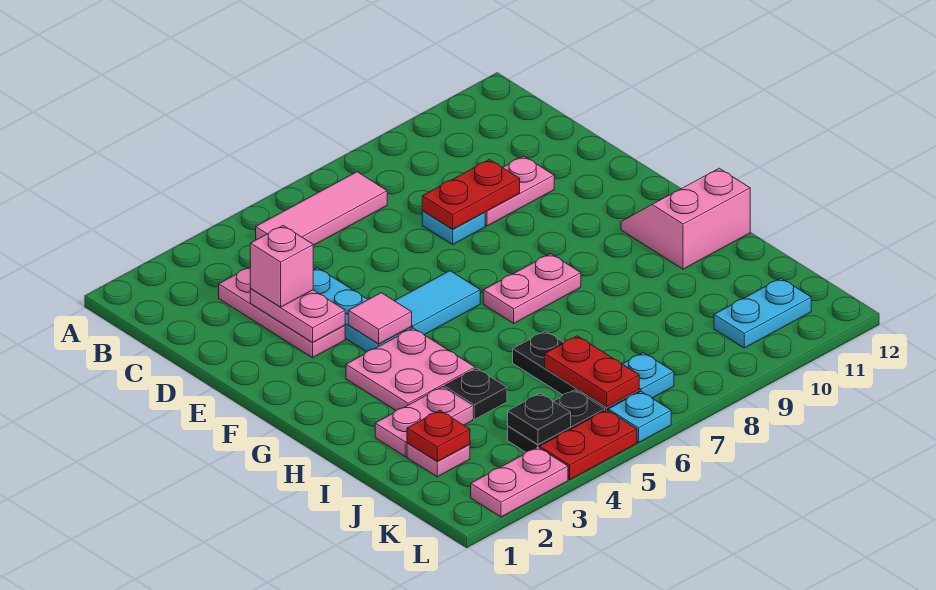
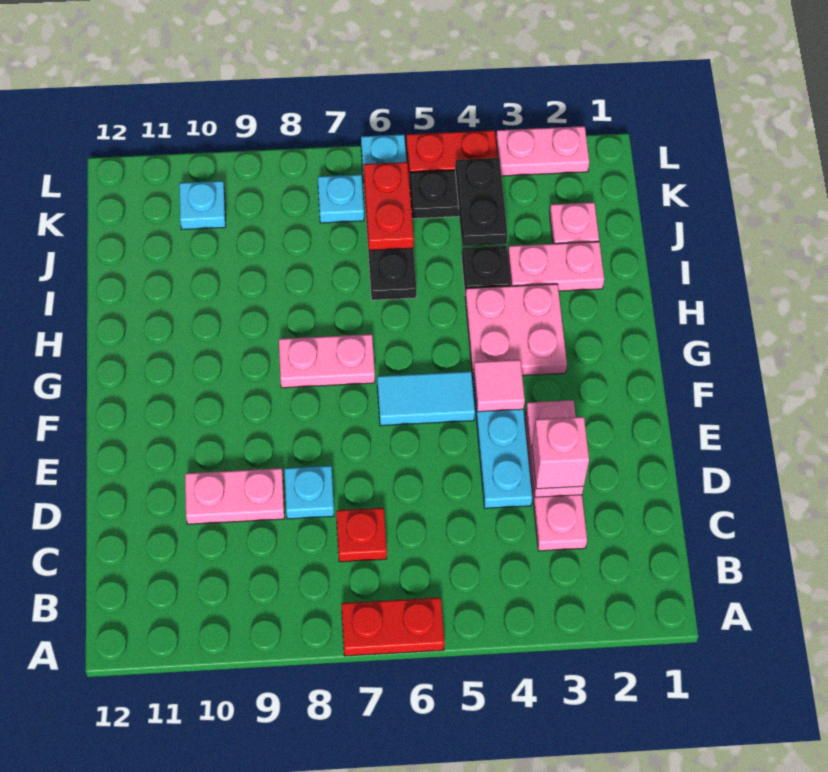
pink tile B5:B7 level 1 -> none
red plate D8:D9 level 2 -> red plate A6:A7 level 1
pink slope G11:H12 level 1 top H -> none
red plate J2 level 2 -> red plate C7 level 1
black plate K4 level 2 -> black plate J4:K4 level 2
cyan plate K10:K11 level 1 -> cyan plate K10 level 1

